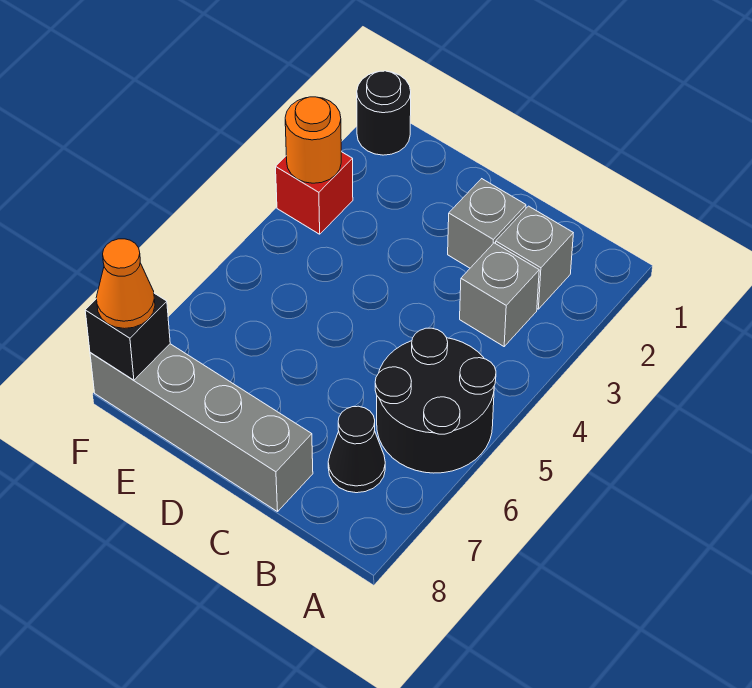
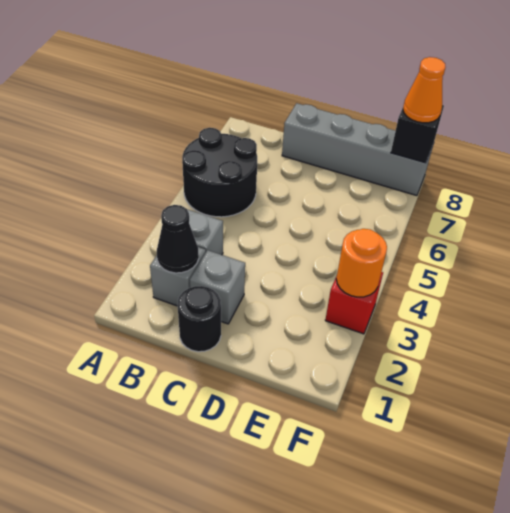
black cone B7 level 1 -> black cone B2 level 2
black round brick F1 level 1 -> black round brick C1 level 1

